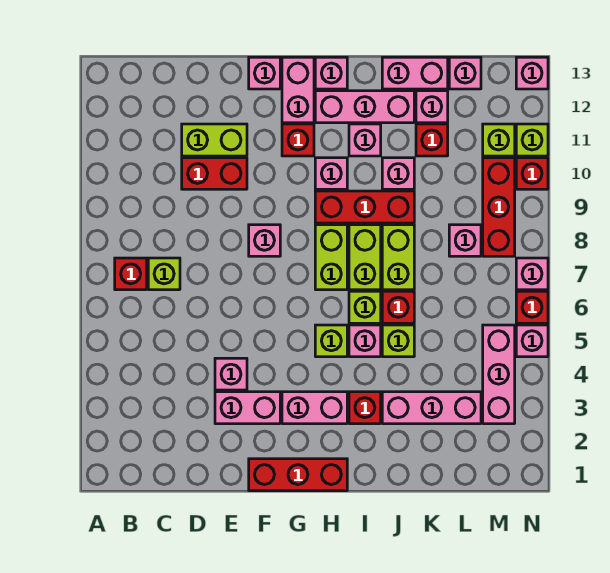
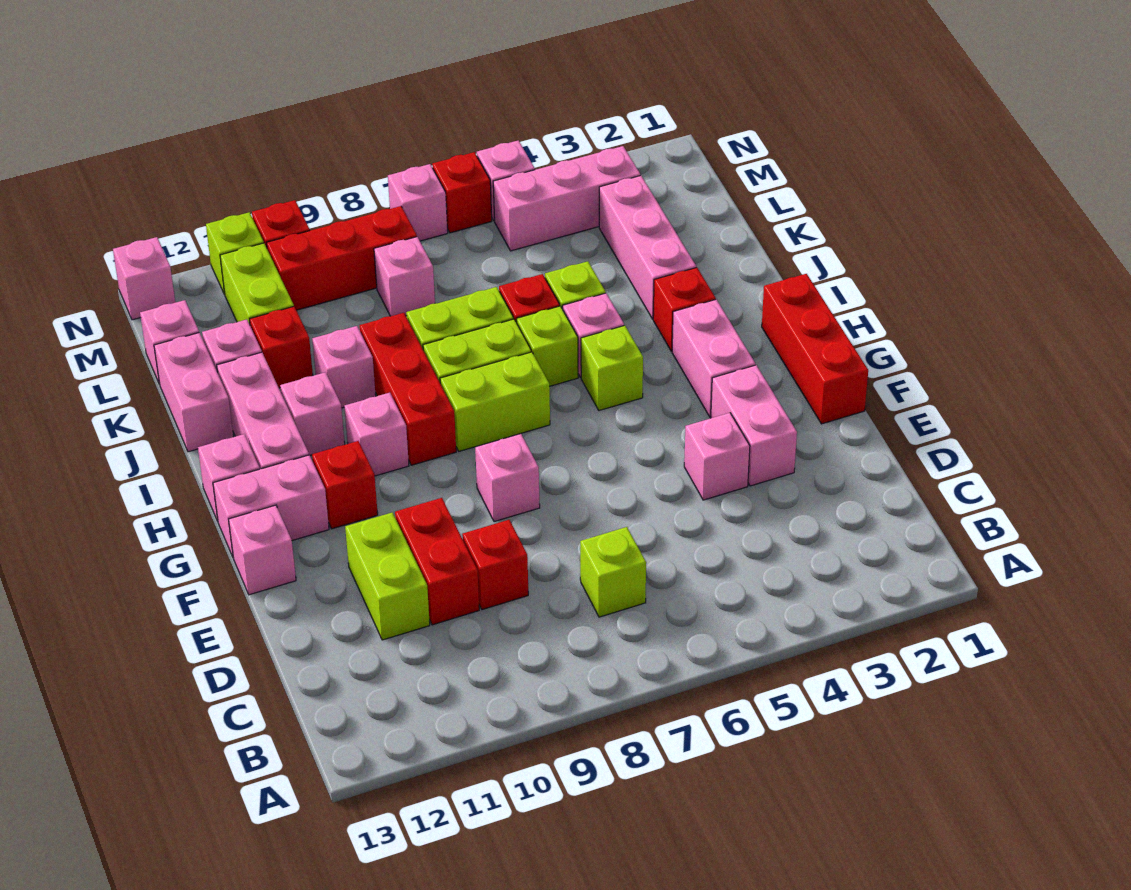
red brick B7 level 1 -> red brick D9 level 1
lime brick M11 level 1 -> lime brick L11:M11 level 1

